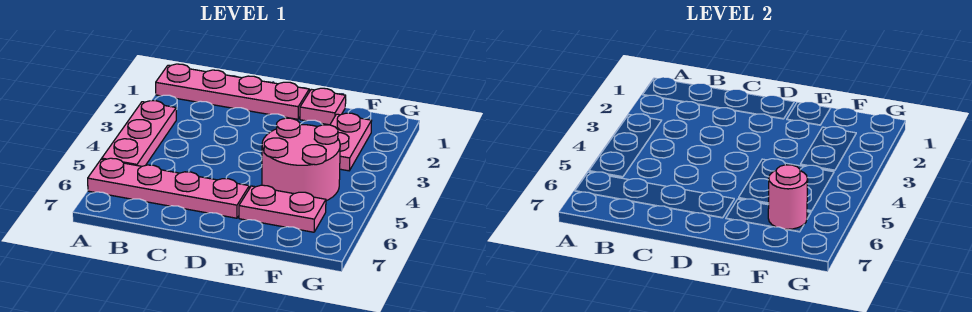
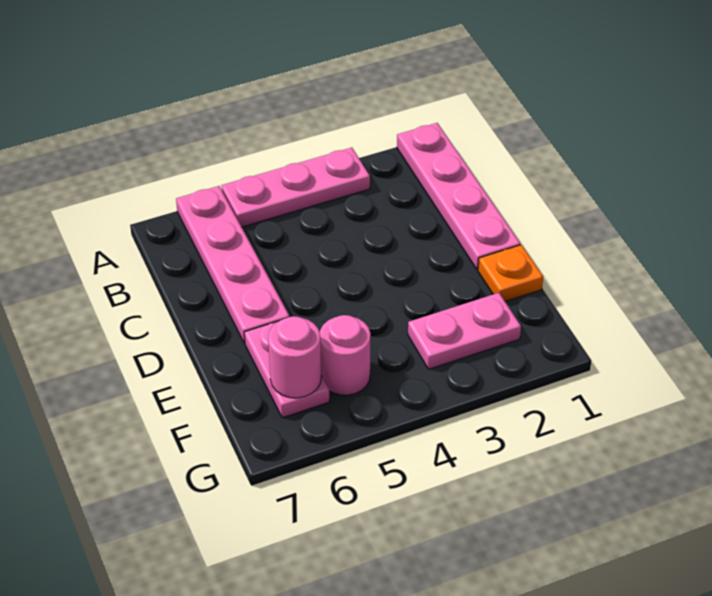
pink plate E1 level 1 -> orange plate E1 level 1
pink round brick E4:F5 level 1 -> pink round brick F5 level 1

